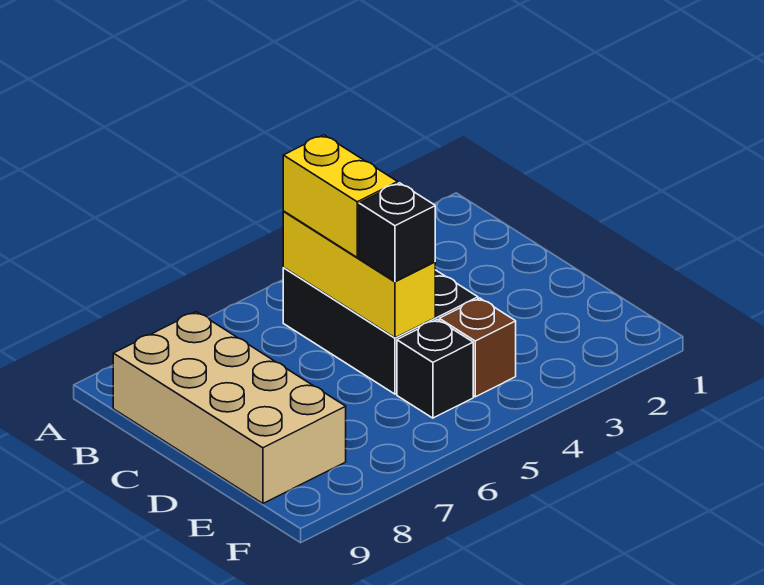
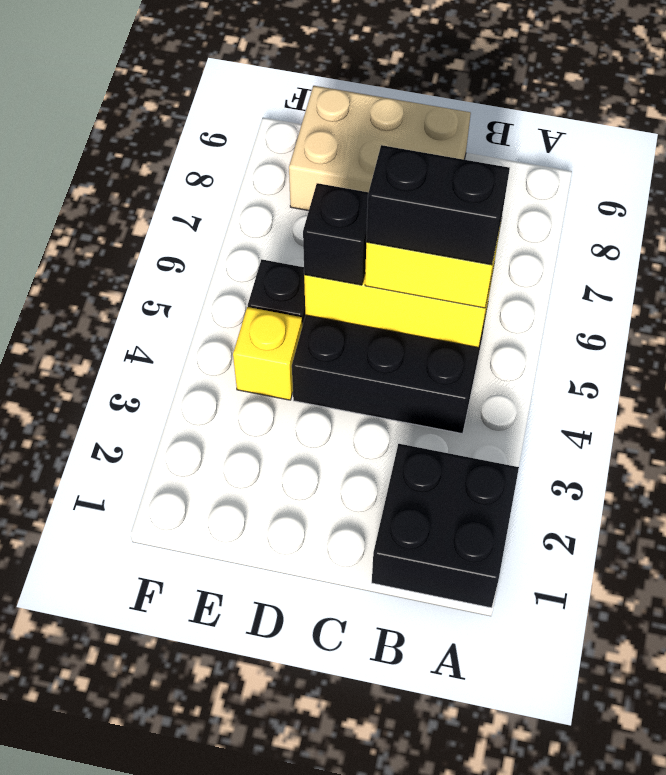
none -> black brick A1:B2 level 1
none -> black brick B5:C5 level 4
tan brick B8:E9 level 1 -> tan brick C8:E9 level 1
brown brick E4 level 1 -> yellow brick E4 level 1

